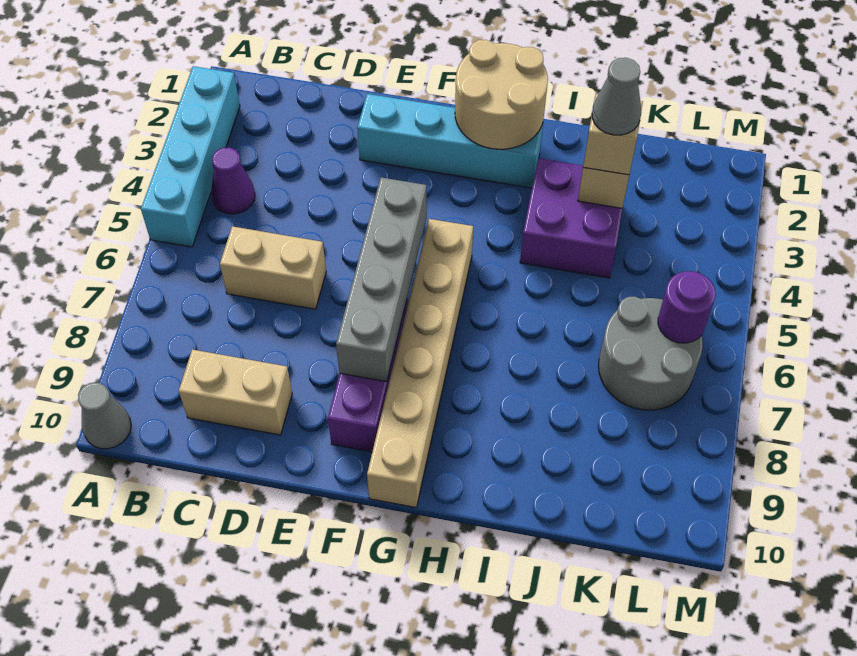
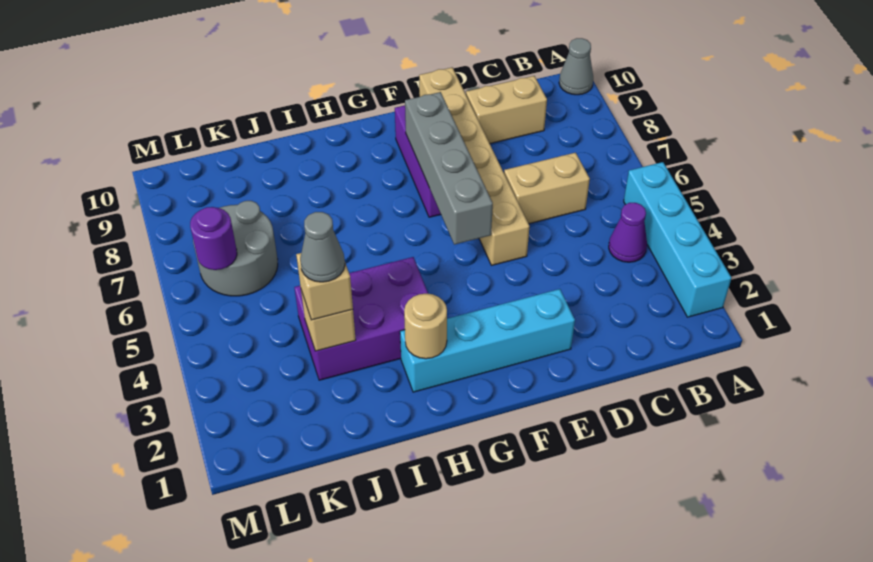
tan round brick G1:H2 level 2 -> tan round brick H2 level 2
tan brick G5:G10 level 1 -> tan brick E5:E10 level 1
purple brick I3:J4 level 1 -> purple brick H3:J4 level 1

